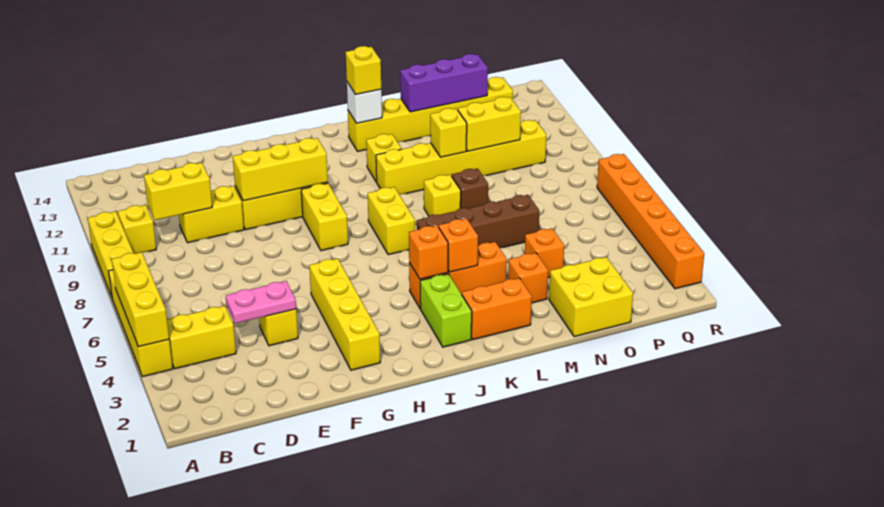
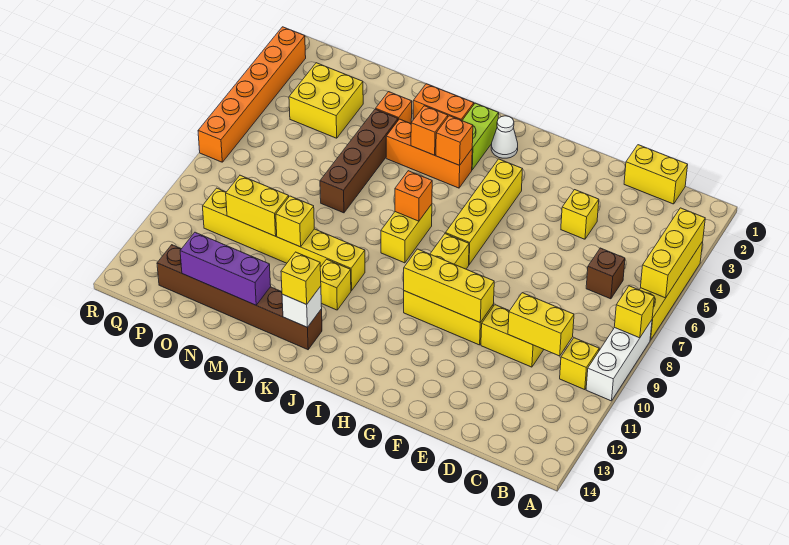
yellow brick A8:A10 level 1 -> white brick A8:A10 level 1
yellow brick B4:C4 level 1 -> yellow brick C1:D1 level 1
pink plate D4:E4 level 2 -> none
yellow brick G2:G5 level 1 -> yellow brick H4:H7 level 1
none -> white cone I2 level 1
brown brick K6:N6 level 1 -> brown brick M4:M7 level 1
yellow brick K13:P13 level 1 -> brown brick K13:P13 level 1
yellow brick L8 level 1 -> yellow brick A8 level 2
brown brick M8 level 1 -> brown brick C6 level 1
yellow brick N1:O2 level 1 -> yellow brick O3:P4 level 1
orange brick N4 level 1 -> orange brick J7 level 2

